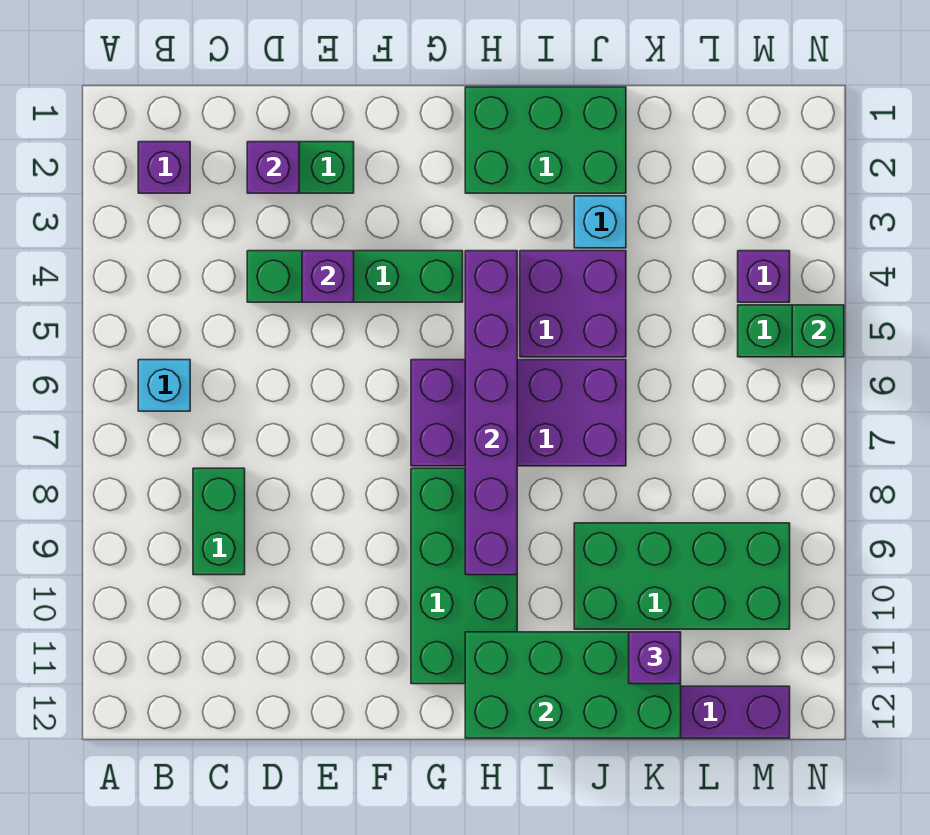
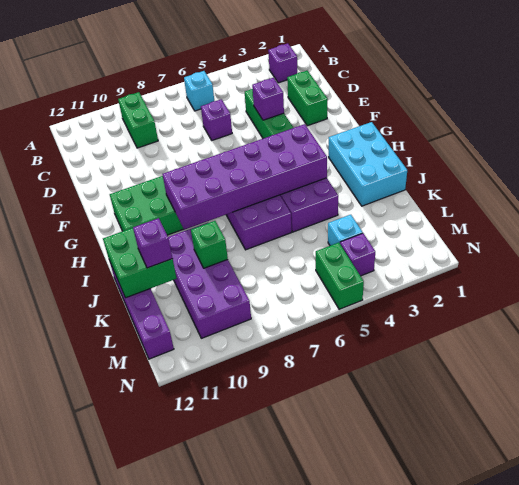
green brick C8:C9 level 1 -> green brick B9:C9 level 1
purple brick D2 level 2 -> purple brick D6 level 1
green brick H1:J2 level 1 -> cyan brick H1:J2 level 1
purple brick H4:H9 level 2 -> purple brick H4:I9 level 2
green brick H11:K12 level 2 -> green brick J11:K12 level 2
cyan brick J3 level 1 -> cyan brick L4 level 1
green brick J9:M10 level 1 -> purple brick J9:M10 level 1
green brick N5 level 2 -> green brick K9 level 2

